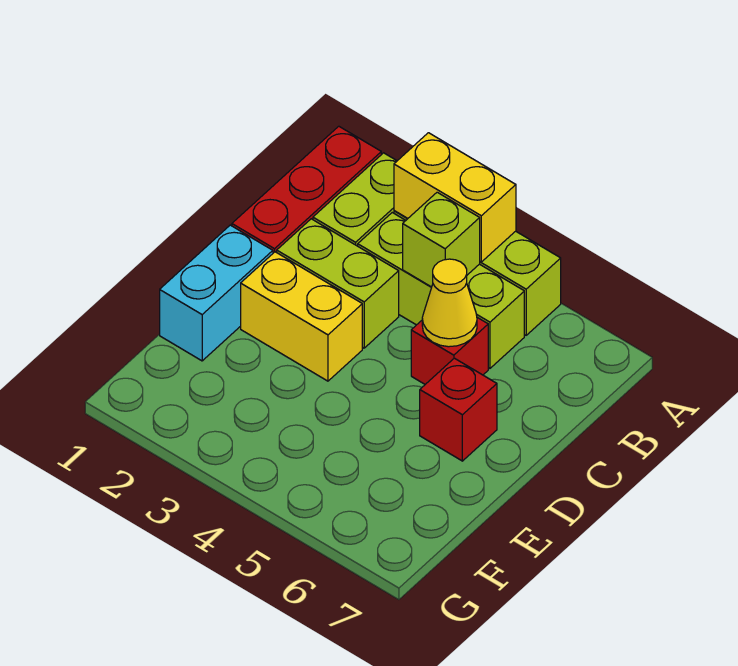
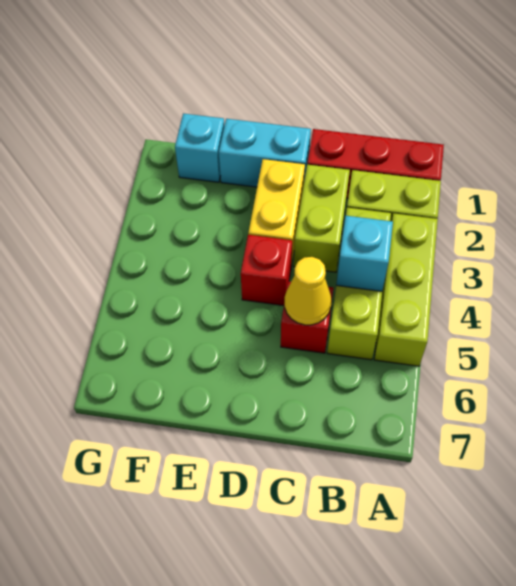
yellow brick A3:A4 level 2 -> none
lime brick B4 level 2 -> cyan brick B4 level 2
red brick D6 level 1 -> red brick D4 level 1
none -> cyan brick F1 level 1

